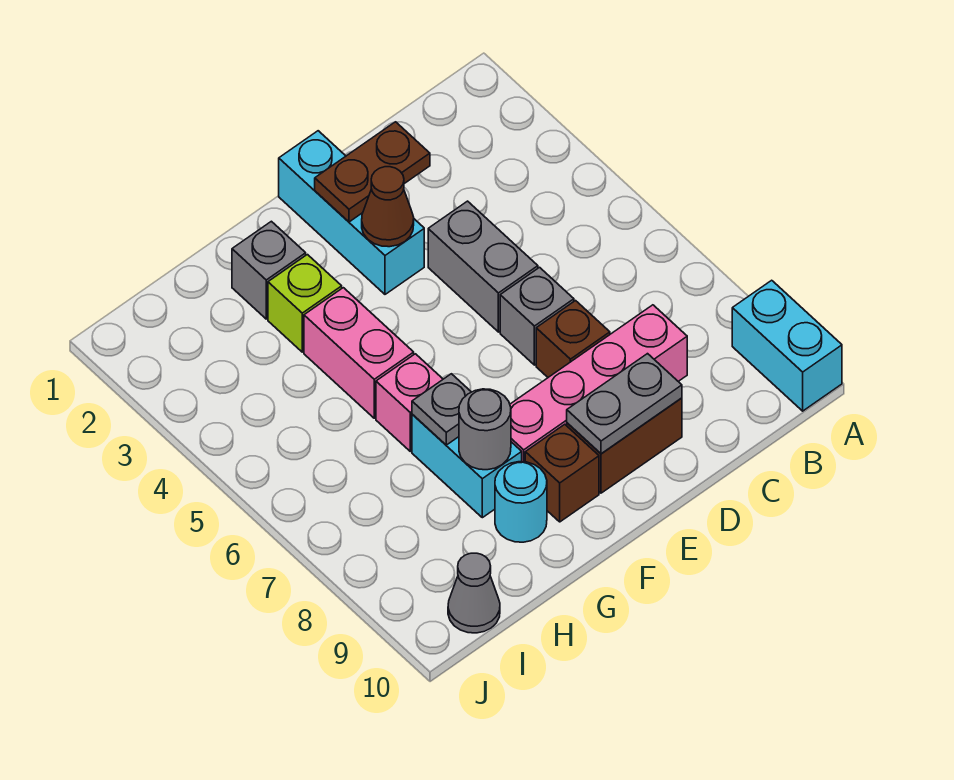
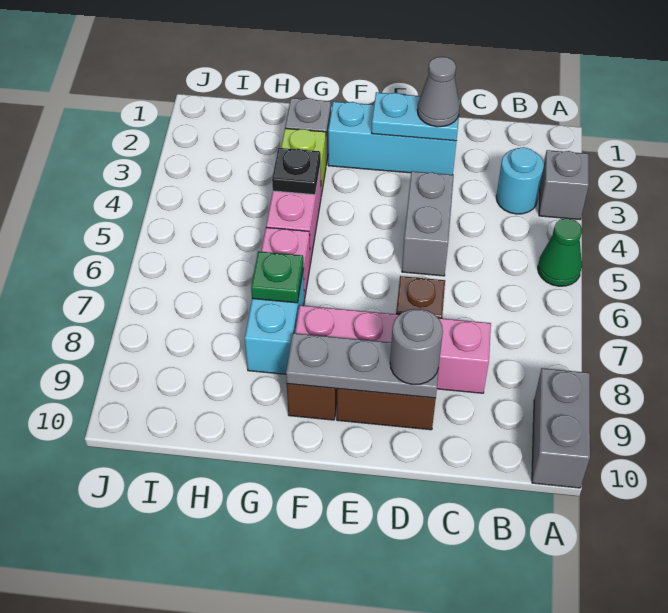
none -> green cone A5 level 1
cyan brick A9:A10 level 1 -> grey brick A9:A10 level 1
brown plate D2:E2 level 2 -> cyan plate D2:E2 level 2
grey brick D6 level 1 -> grey brick A3 level 1
grey plate D9:E9 level 2 -> grey plate D9:F9 level 2
cyan brick E1:E3 level 1 -> cyan brick D2:F2 level 1
brown cone E3 level 2 -> none
none -> black plate G4 level 2
grey plate G7 level 2 -> green plate G7 level 2
grey round brick G8 level 2 -> grey round brick D9 level 3
cyan round brick G9 level 1 -> cyan round brick B3 level 1
grey cone I10 level 1 -> grey cone D2 level 3

